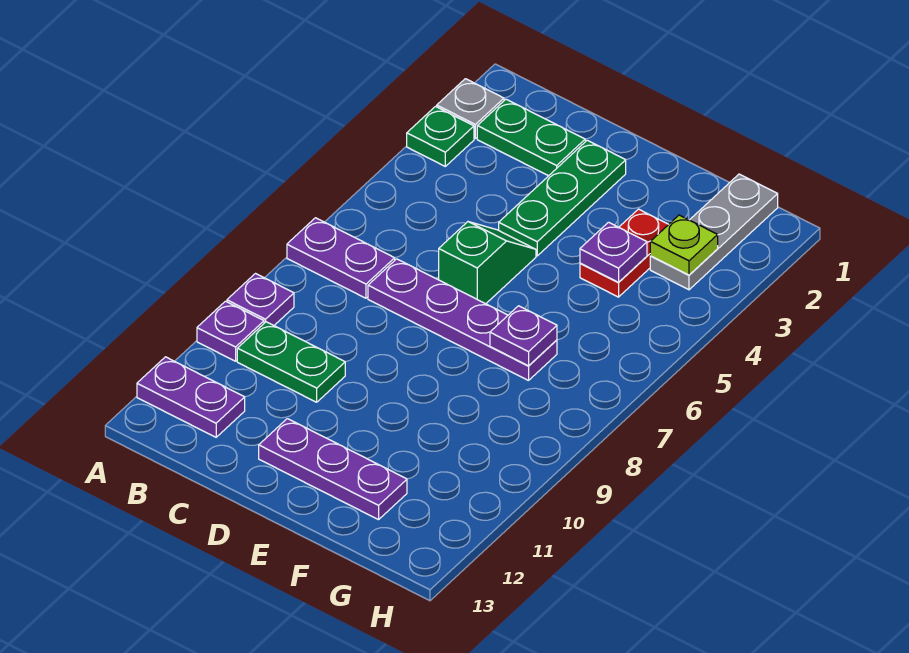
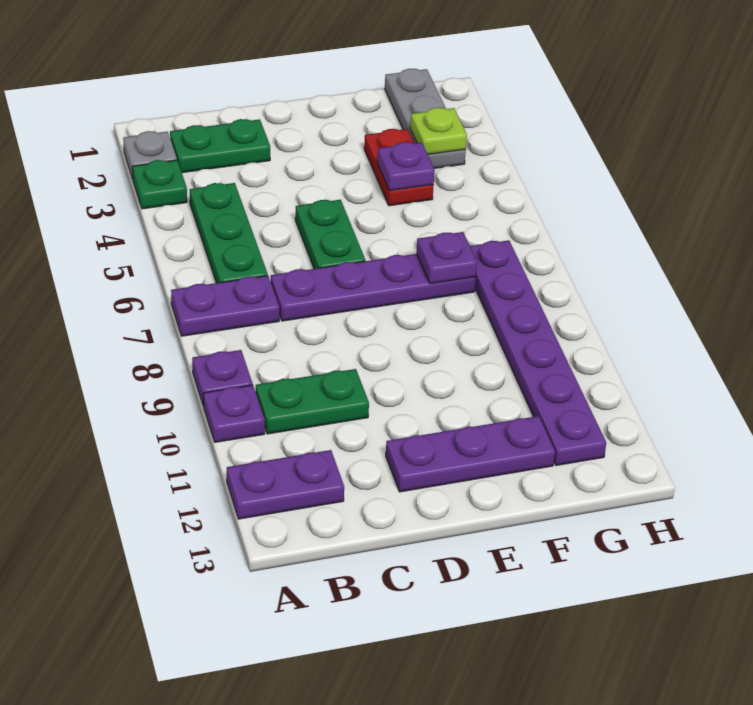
green plate D2:D4 level 1 -> green plate B4:B6 level 1
green slope D5:D6 level 1 top 6 -> green plate D5:D6 level 1
none -> purple plate G7:G12 level 1

